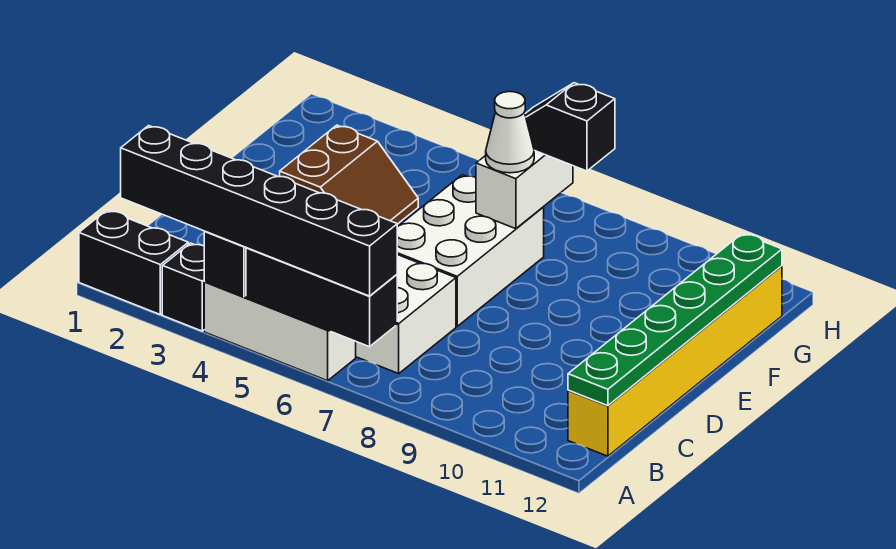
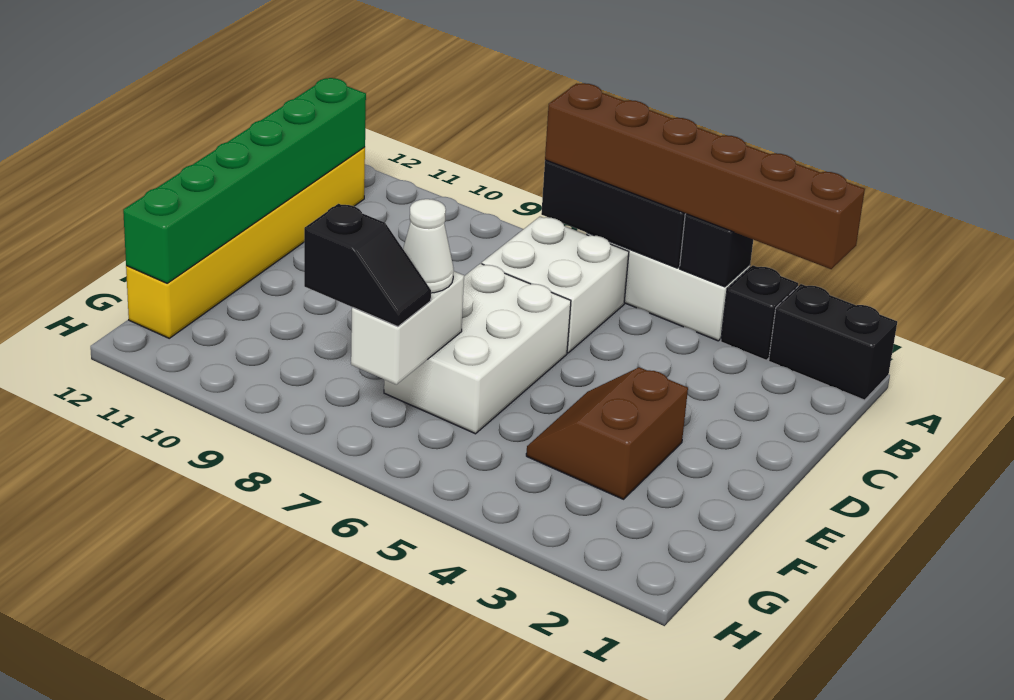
black brick A2:A7 level 3 -> brown brick A2:A7 level 3
green plate B12:G12 level 2 -> green brick B12:G12 level 2

